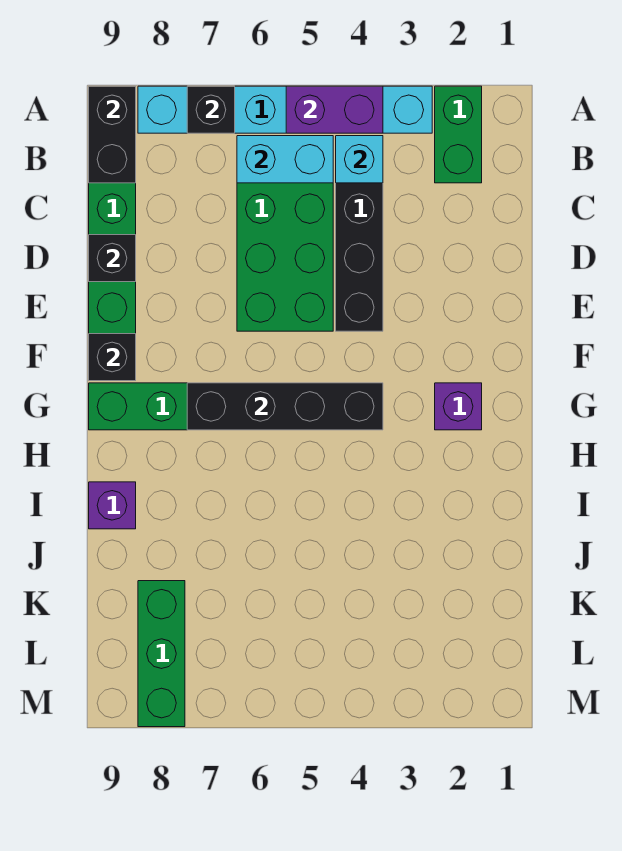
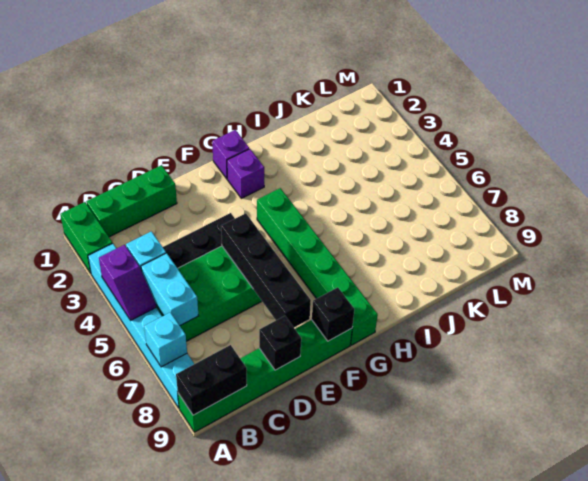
green brick A2:B2 level 1 -> green brick A1:A2 level 1
purple brick A4:A5 level 2 -> purple slope A4:A5 level 2 top 4
black brick A7 level 2 -> cyan brick A7 level 2
black brick G4:G7 level 2 -> black brick E5:E8 level 2
purple brick I9 level 1 -> purple brick G1 level 1
green brick K8:M8 level 1 -> green brick B1:D1 level 1

